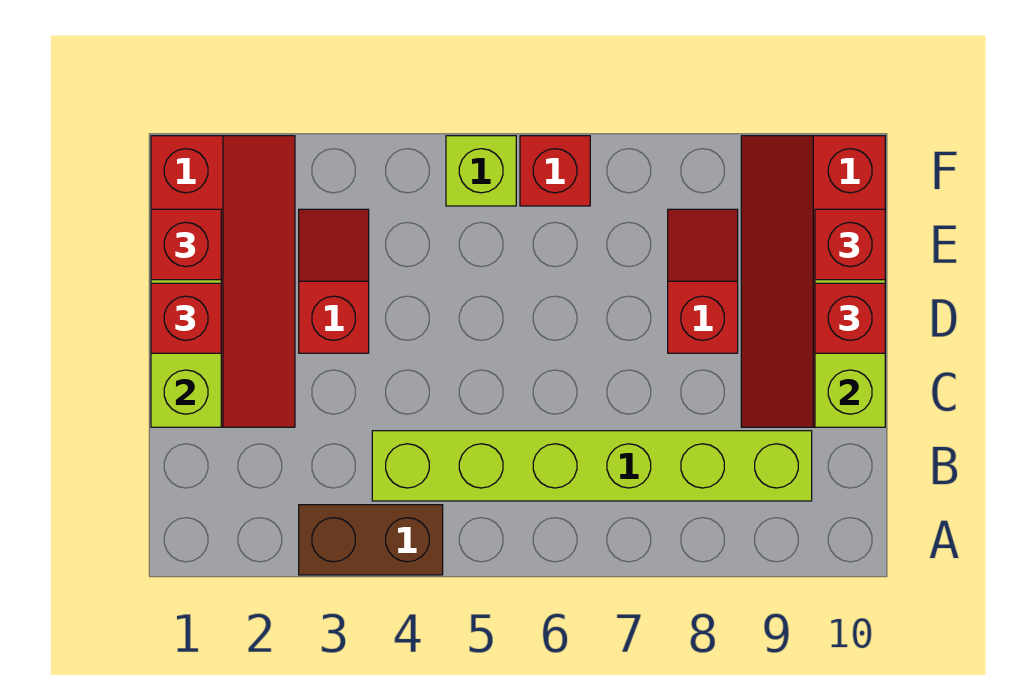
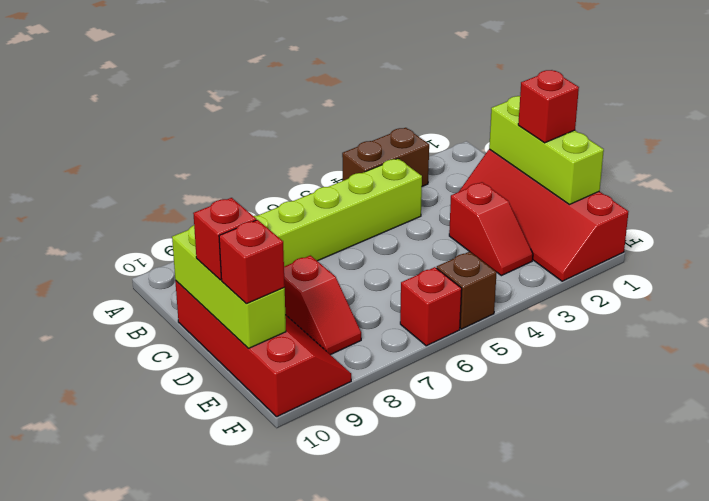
red brick E1 level 3 -> none
lime brick F5 level 1 -> brown brick F5 level 1

